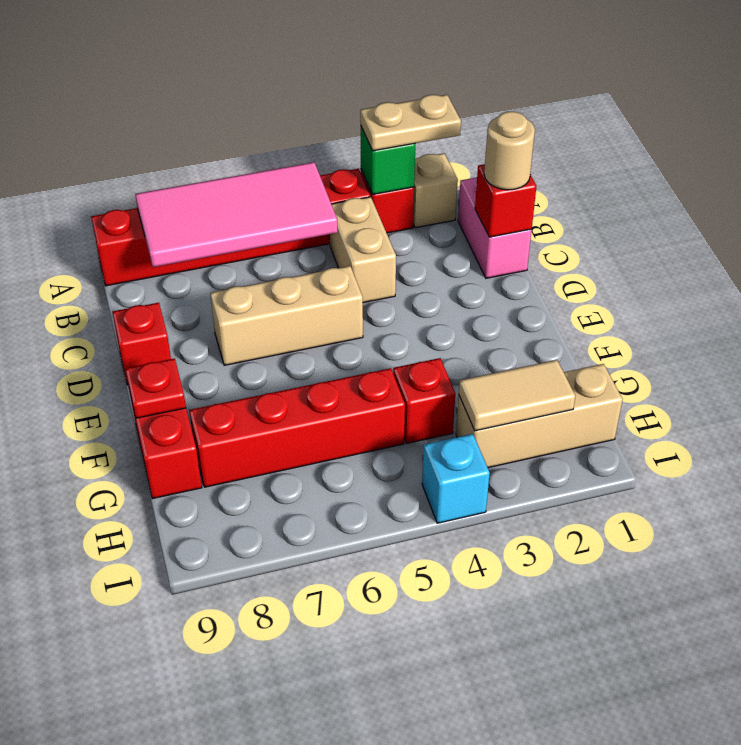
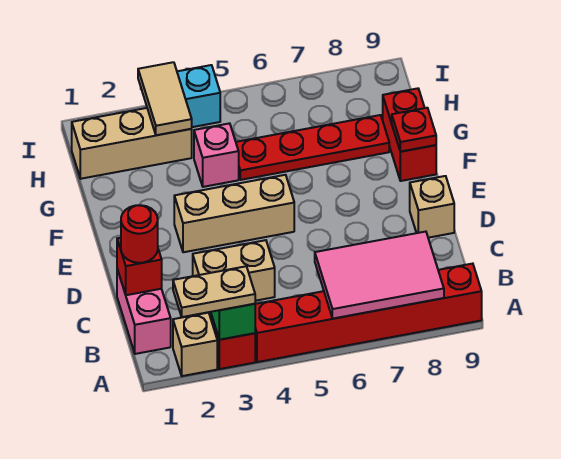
pink tile A5:B8 level 2 -> pink tile A6:B8 level 2
tan brick B4:C4 level 1 -> tan brick C3:C4 level 1
tan round brick C1 level 3 -> red round brick C1 level 3
tan brick D5:D7 level 1 -> tan brick E3:E5 level 1
red brick D9 level 1 -> tan brick D9 level 1
red brick G4 level 1 -> pink brick G4 level 1
red brick G5:G8 level 1 -> red plate G5:G8 level 1
tan tile H2:H3 level 2 -> tan tile H3:I3 level 2

